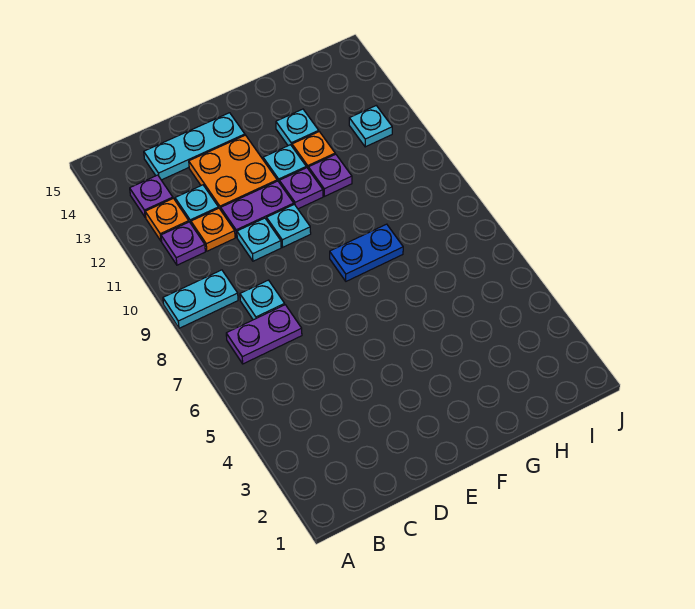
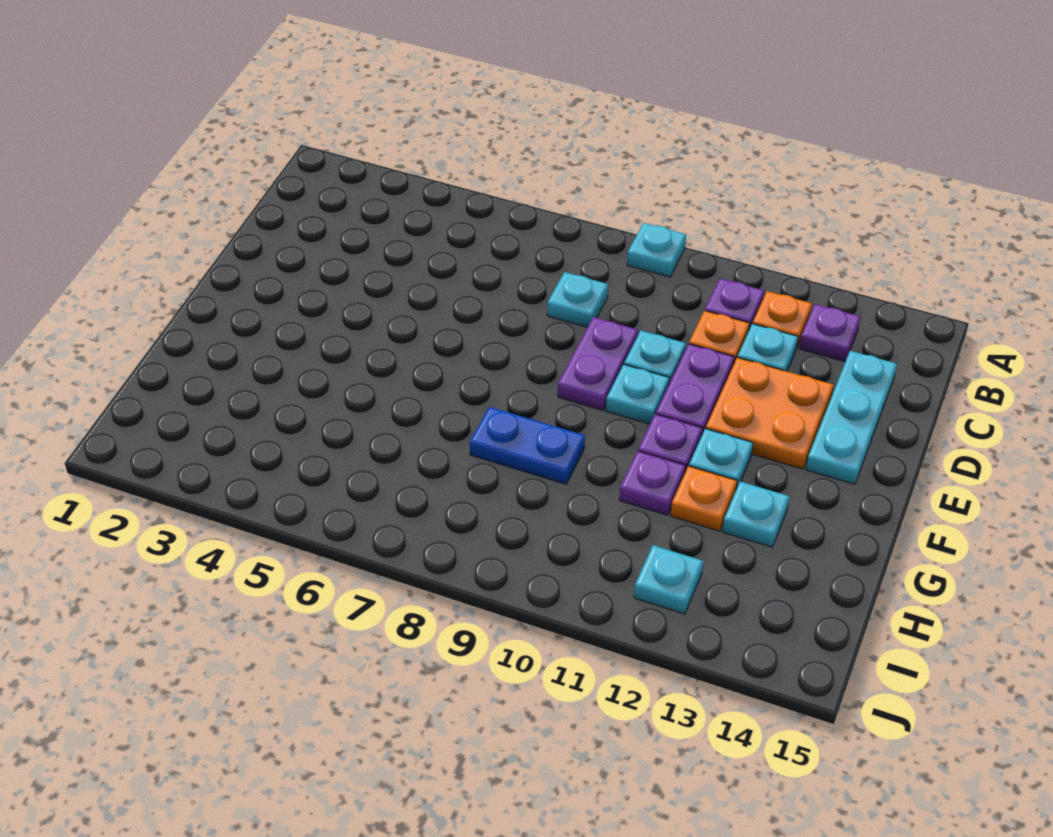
cyan plate A9:B9 level 1 -> cyan plate A9 level 1
purple plate B7:C7 level 1 -> purple plate D9:E9 level 1
blue plate F8:G8 level 1 -> blue plate G8:G9 level 1

